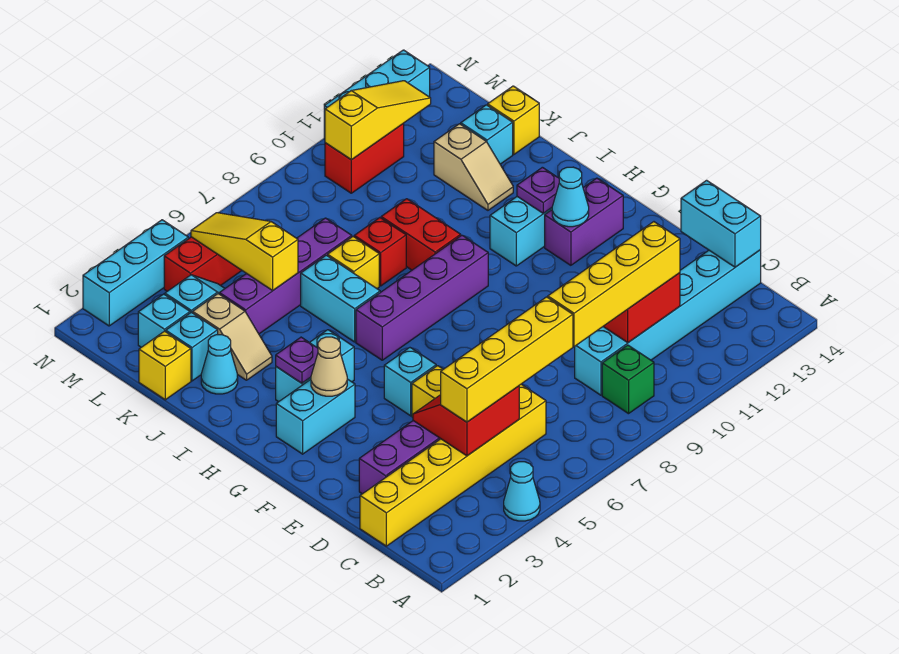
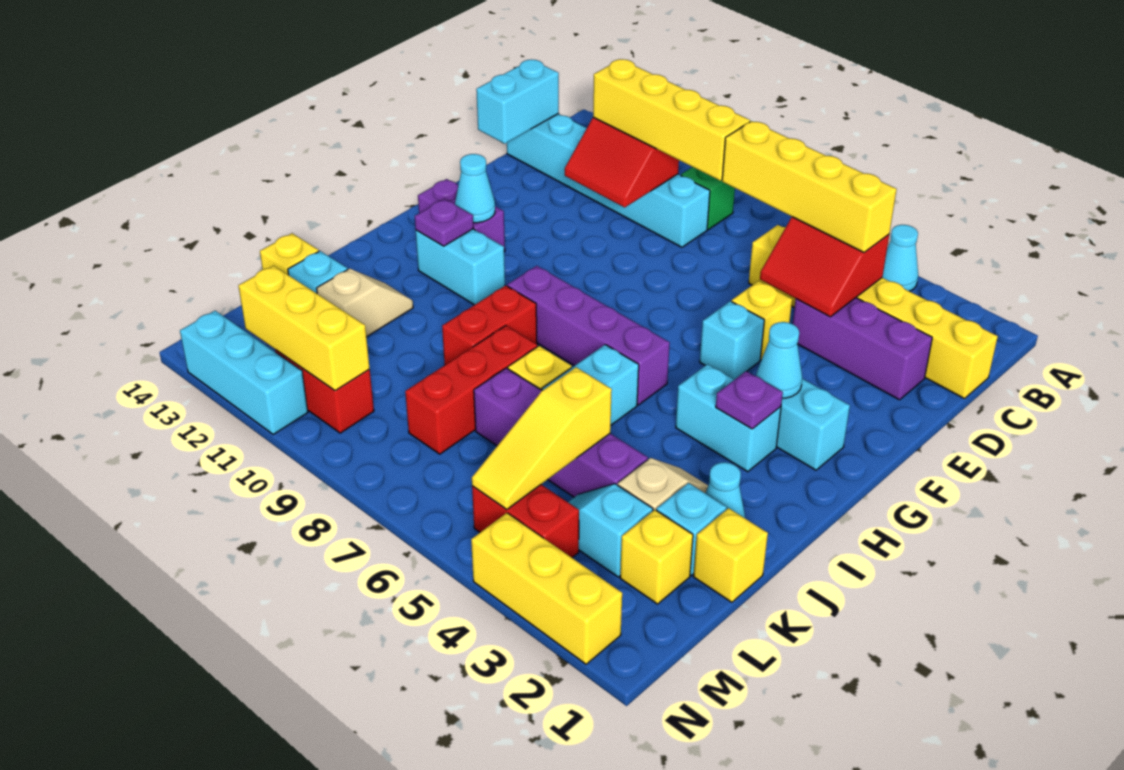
tan cone G3 level 2 -> cyan cone G3 level 2
red brick J8 level 1 -> red brick J8:L8 level 1
cyan brick L2 level 1 -> yellow brick L2 level 1
yellow slope M10:M12 level 2 top 10 -> yellow brick M10:M12 level 2
cyan brick N2:N4 level 1 -> yellow brick N2:N4 level 1

